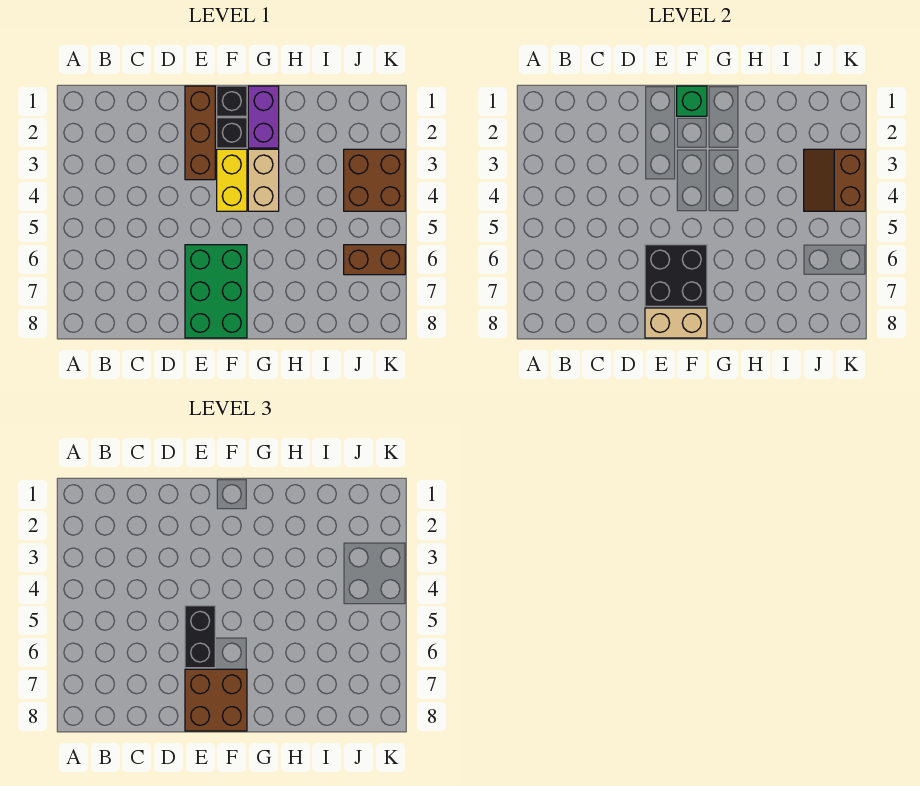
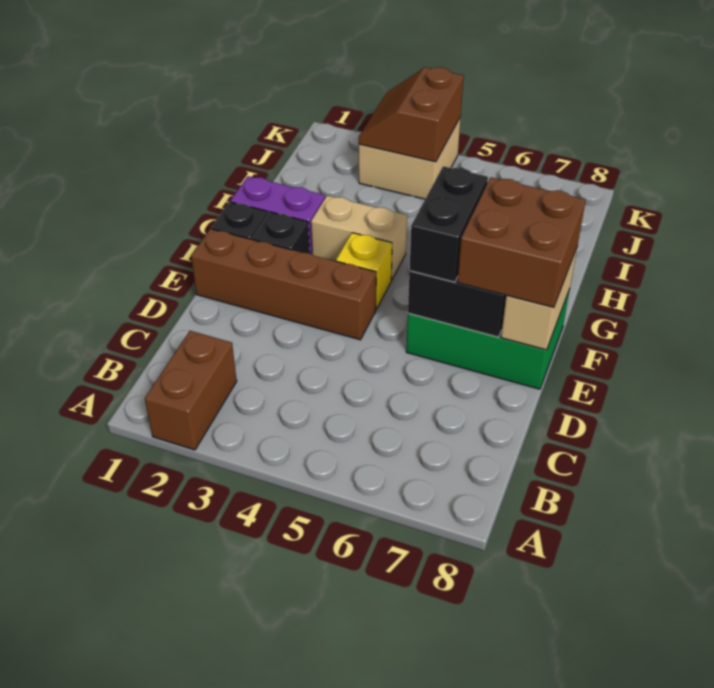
brown brick E1:E3 level 1 -> brown brick E1:E4 level 1
black brick E5:E6 level 3 -> black brick E6:F6 level 3
green brick F1 level 2 -> none
yellow brick F3:F4 level 1 -> yellow brick F4 level 1
brown brick J3:K4 level 1 -> tan brick J3:K4 level 1
brown slope J3:K4 level 2 top K -> brown slope J3:K4 level 2 top 4
brown brick J6:K6 level 1 -> brown brick A2:B2 level 1

